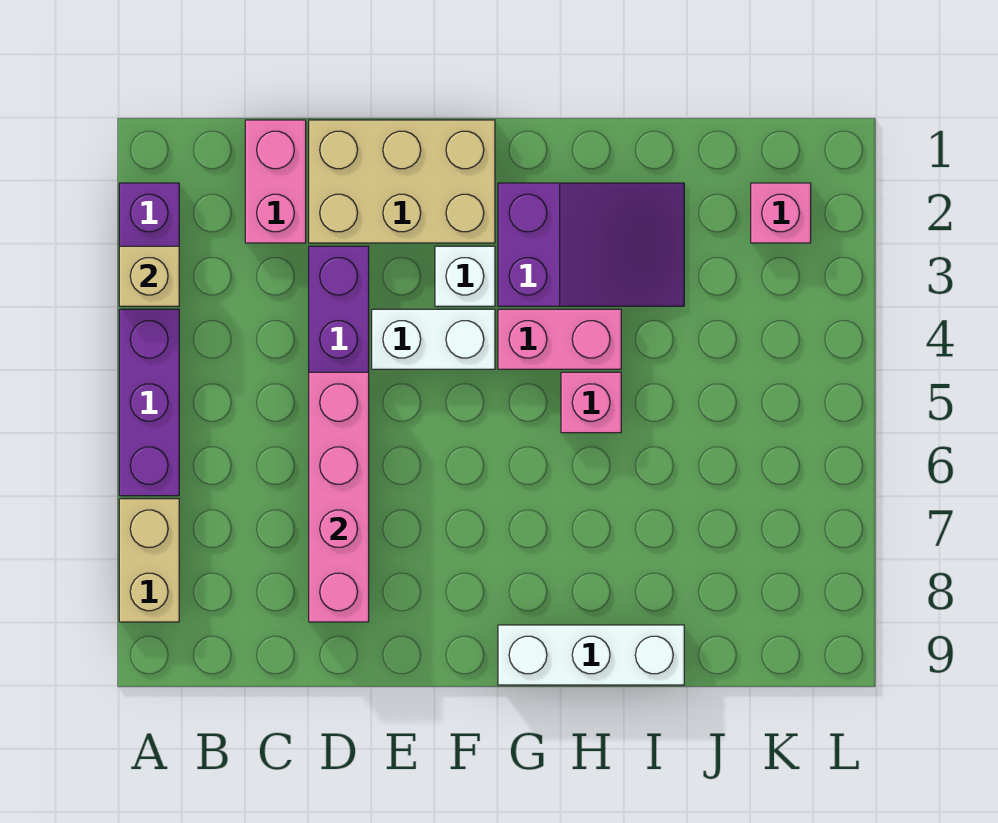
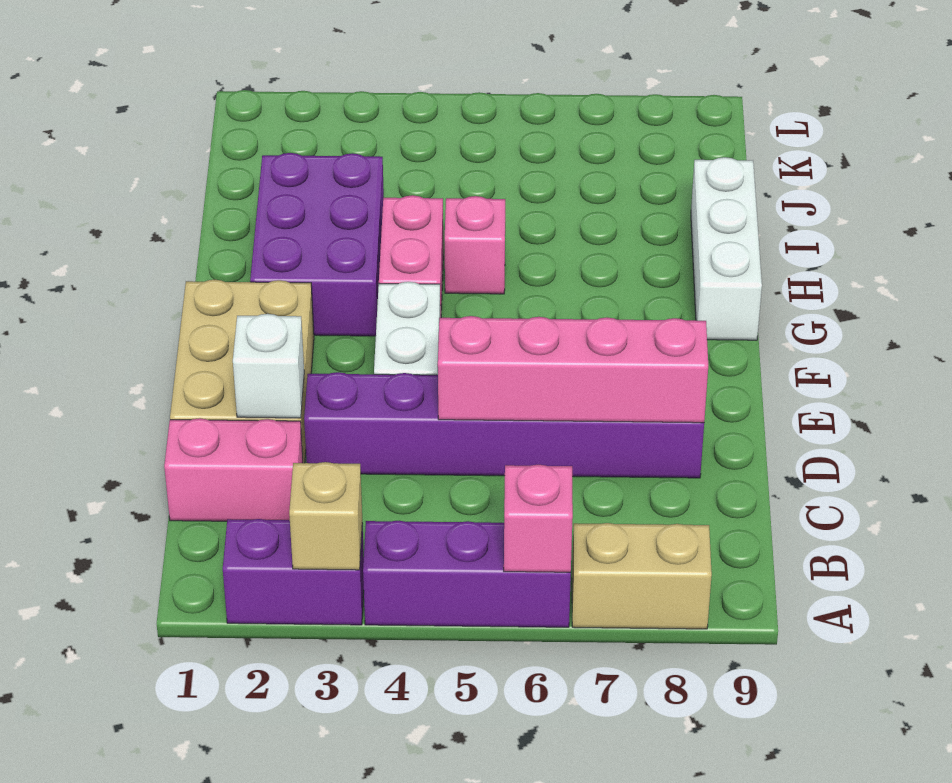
white brick F3 level 1 -> white brick D2 level 2
purple slope G2:I3 level 1 top G -> purple brick G2:I3 level 1
pink brick K2 level 1 -> pink brick A6 level 2

